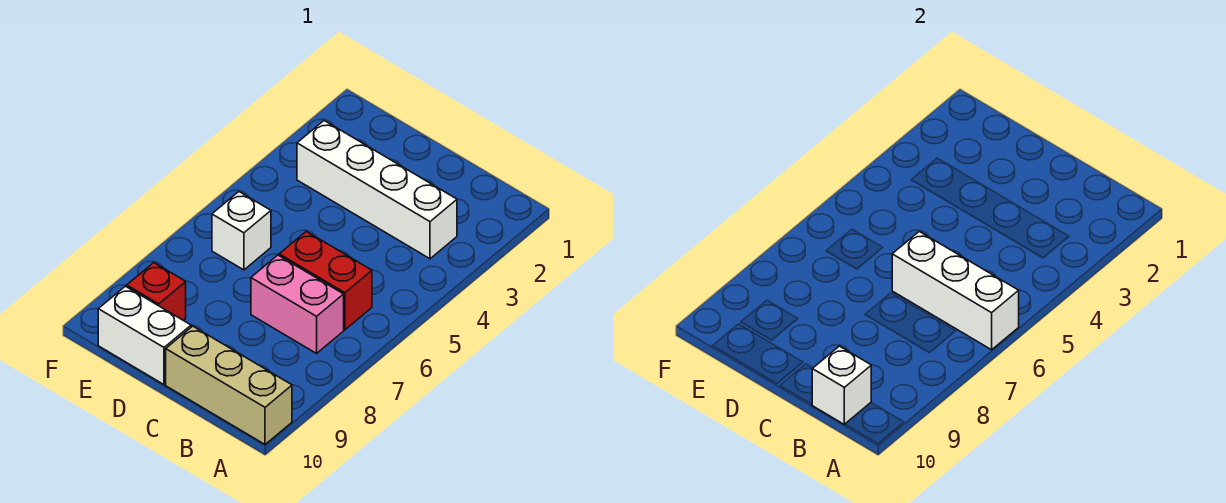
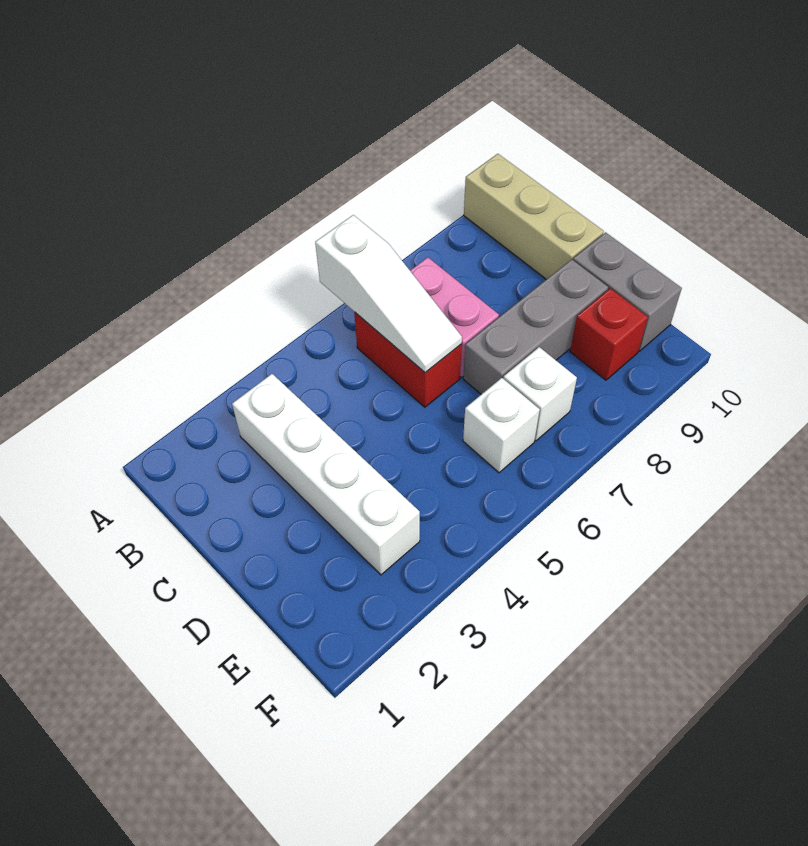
white brick A6:C6 level 2 -> white slope A6:C6 level 2 top A
white brick B10 level 2 -> white brick E7 level 1
none -> grey brick D7:D9 level 1
white brick D10:E10 level 1 -> grey brick D10:E10 level 1

